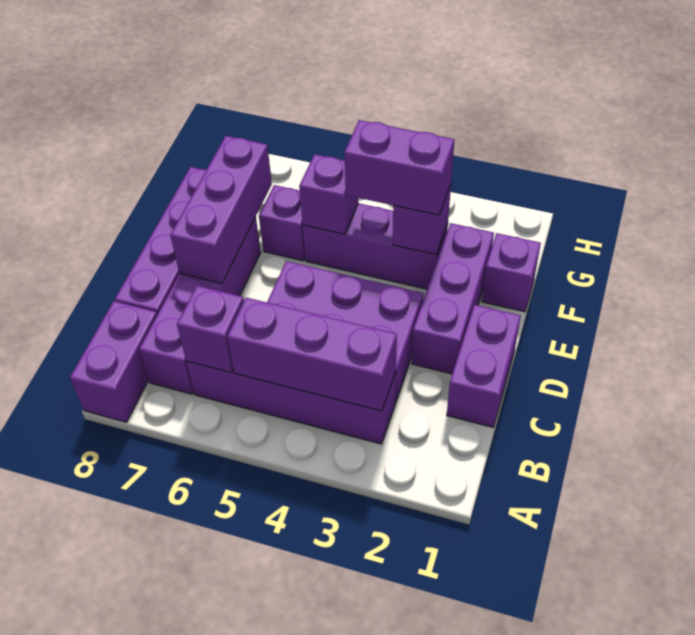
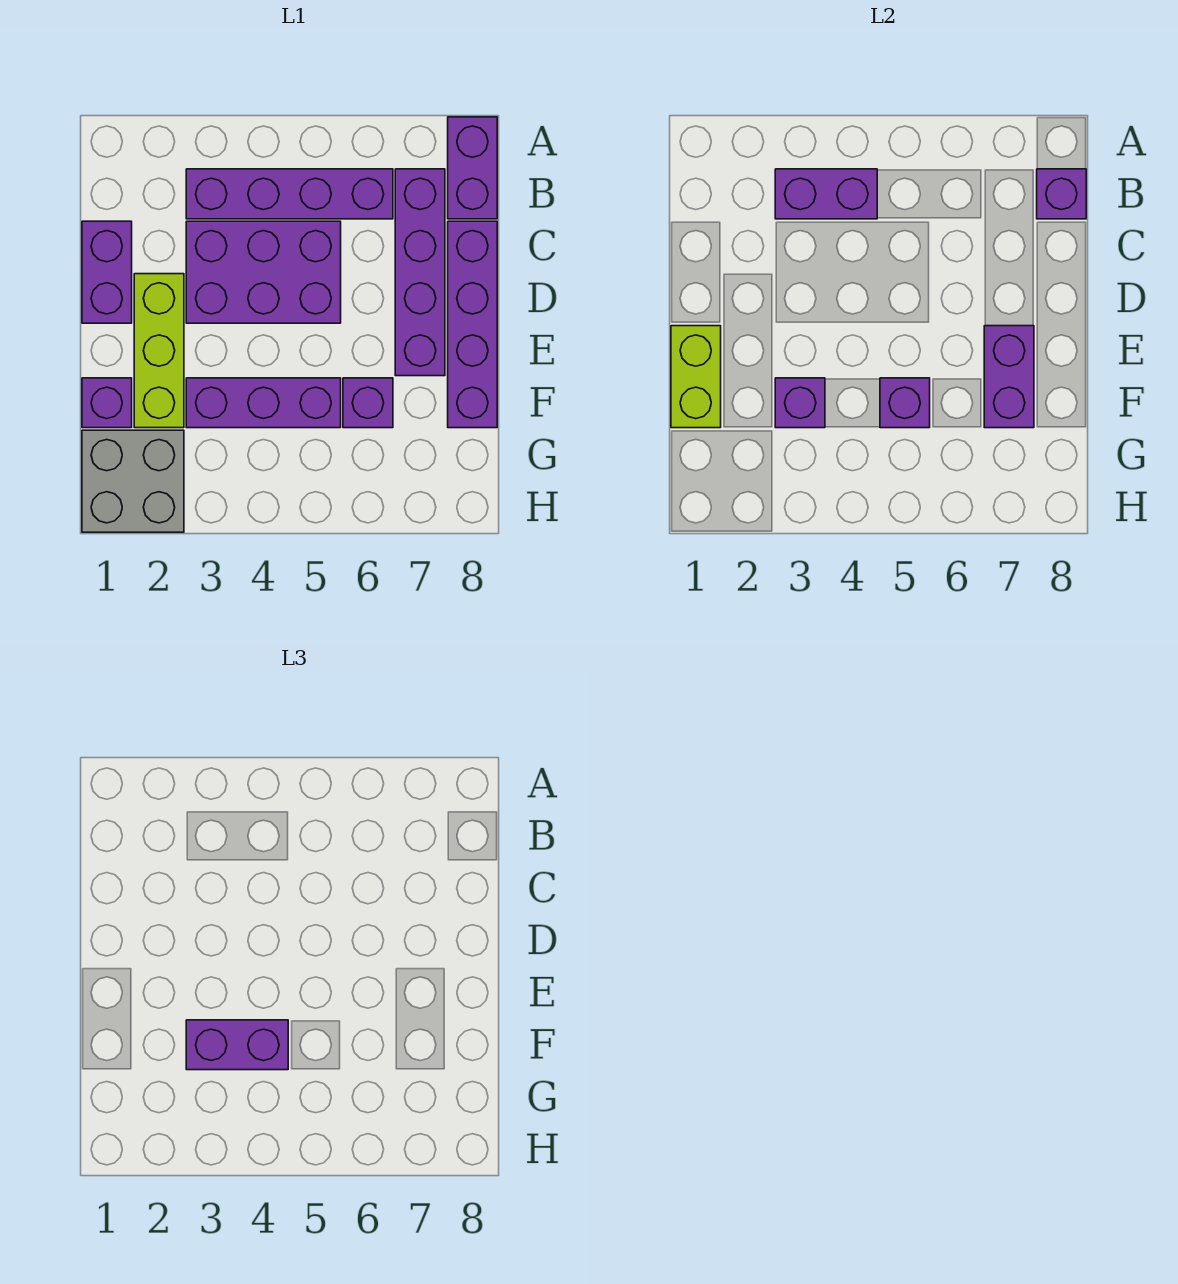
purple brick B3:B5 level 2 -> purple brick B3:B4 level 2
purple brick B6 level 2 -> purple brick B8 level 2
purple brick D2:F2 level 1 -> lime brick D2:F2 level 1
purple brick D7:F7 level 2 -> purple brick E7:F7 level 2
none -> lime brick E1:F1 level 2
none -> grey brick G1:H2 level 1

